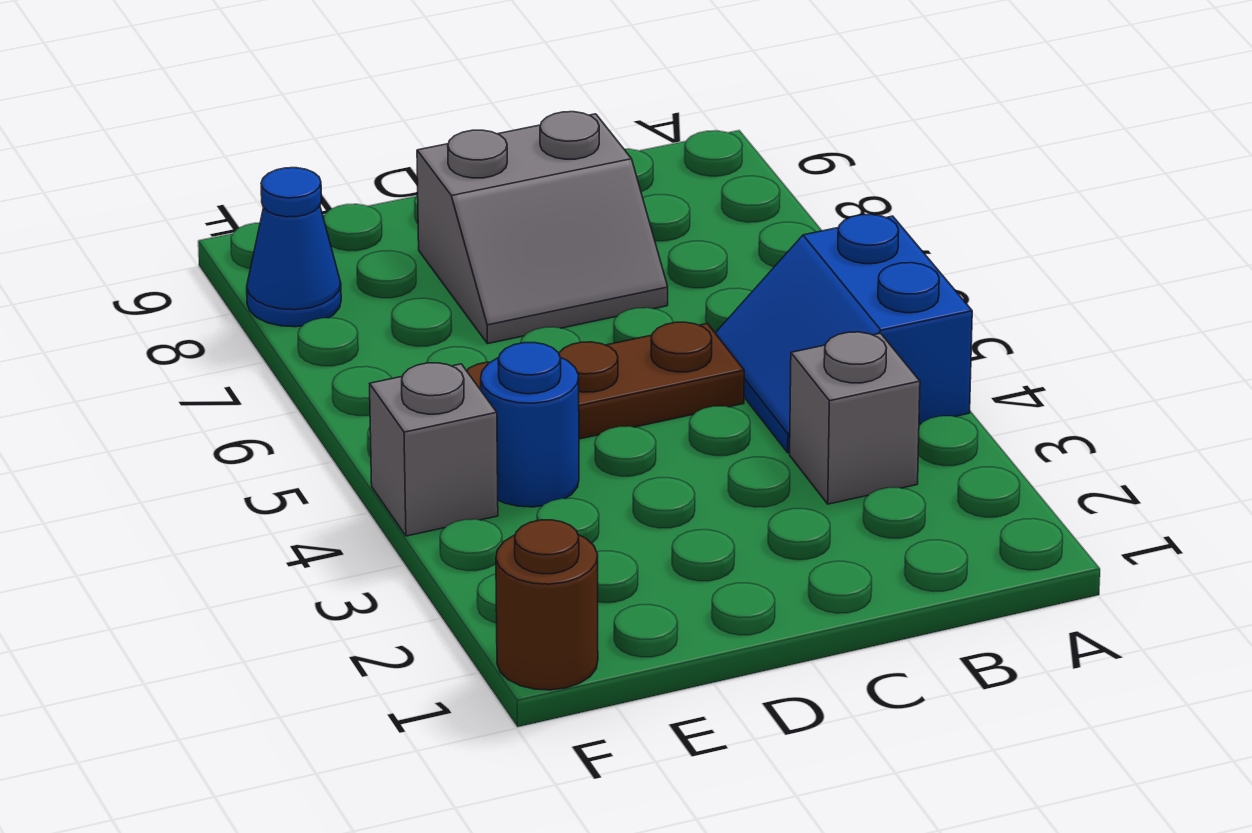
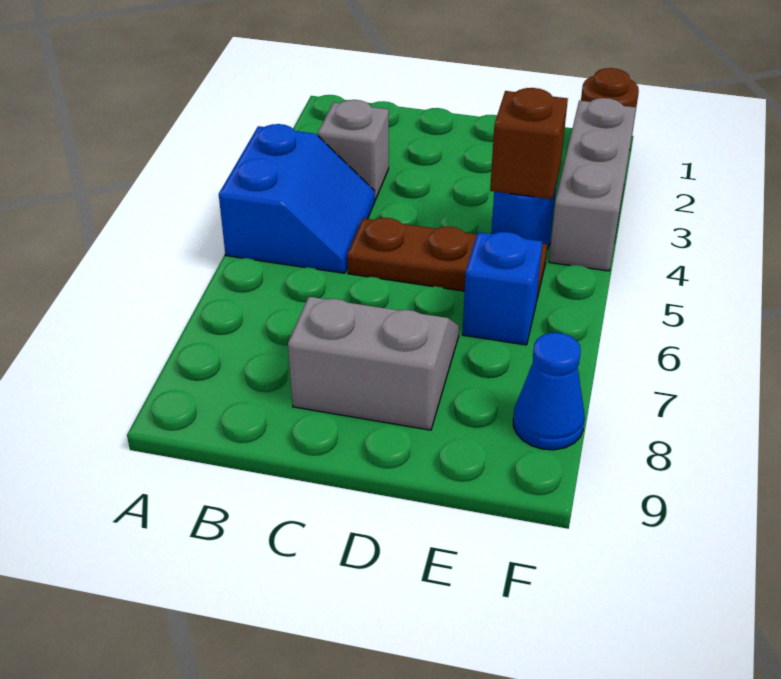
none -> brown brick E4 level 2
none -> blue brick E6 level 1
grey brick F4 level 1 -> grey brick F2:F4 level 1

